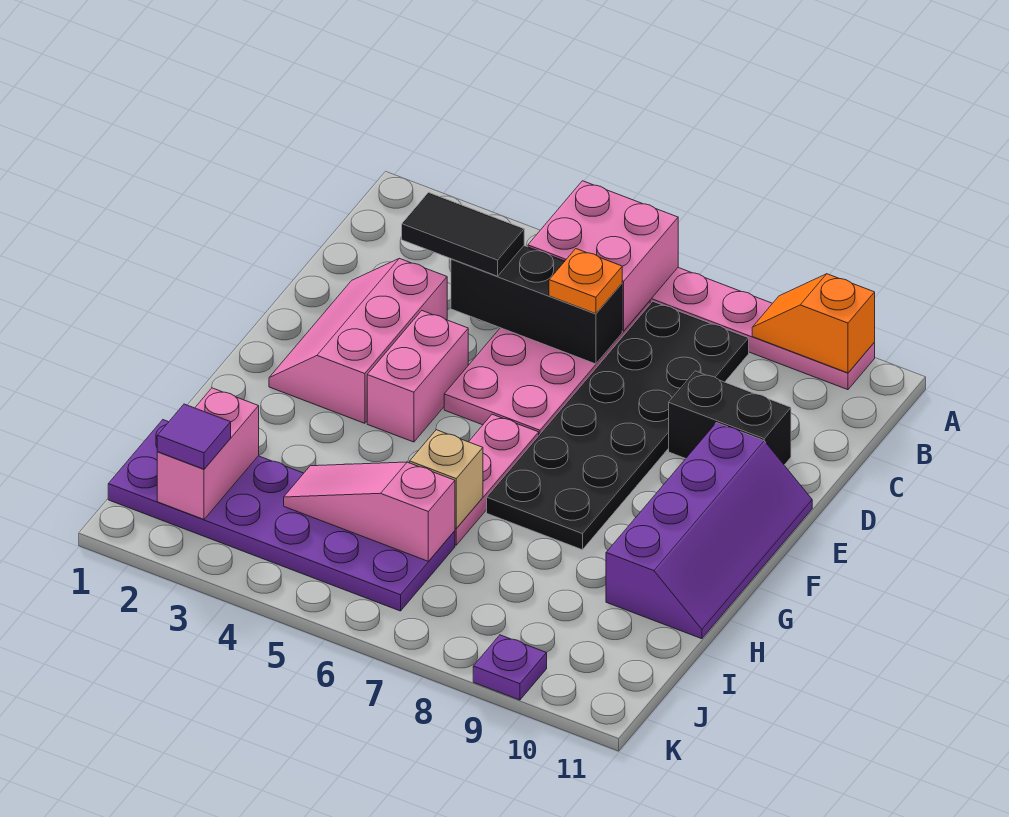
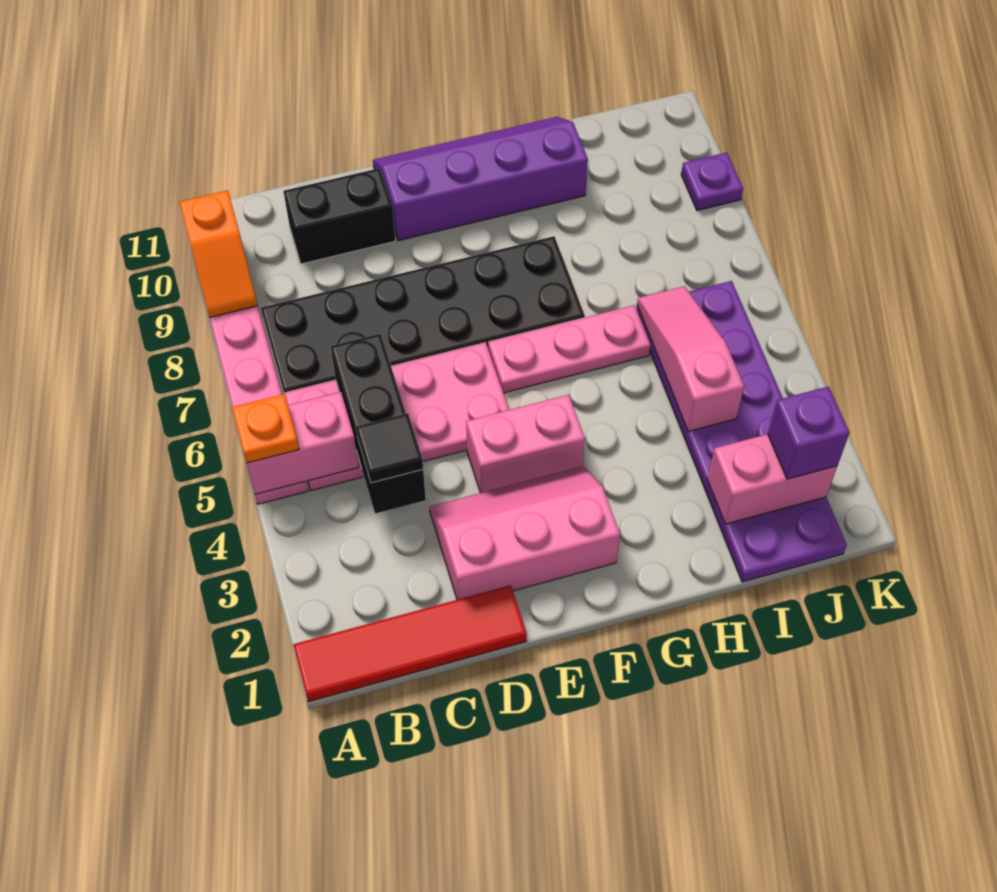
none -> red tile A1:D1 level 1
pink brick A5:B6 level 2 -> pink brick A5:B5 level 2
black tile C3:C4 level 3 -> black tile C4 level 3
orange plate C6 level 3 -> orange plate A5 level 3
pink slope D2:F3 level 1 top 3 -> pink slope D2:F3 level 1 top 2
black brick D9:D10 level 1 -> black brick C10:D10 level 1
tan brick H6 level 2 -> none
pink slope I4:I6 level 2 top 6 -> pink slope I4:I6 level 2 top 4
purple tile J2 level 3 -> purple brick J2 level 3

